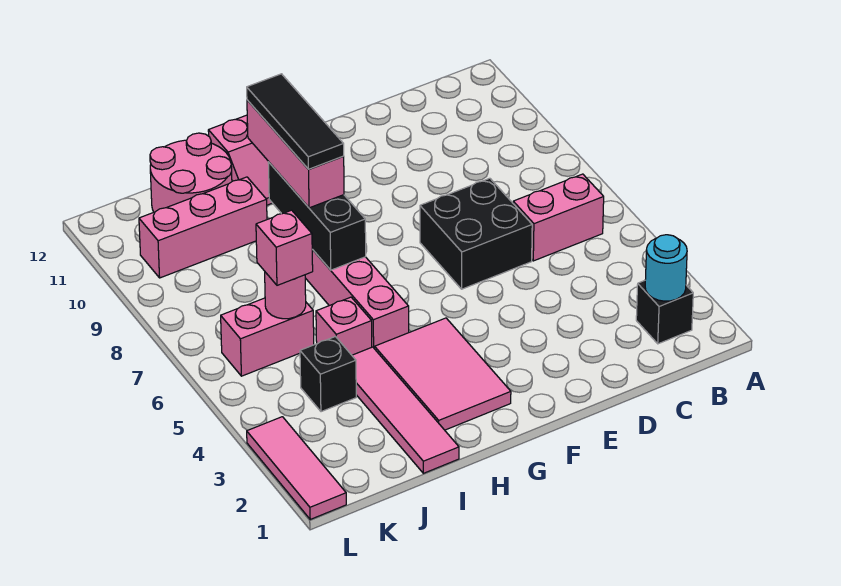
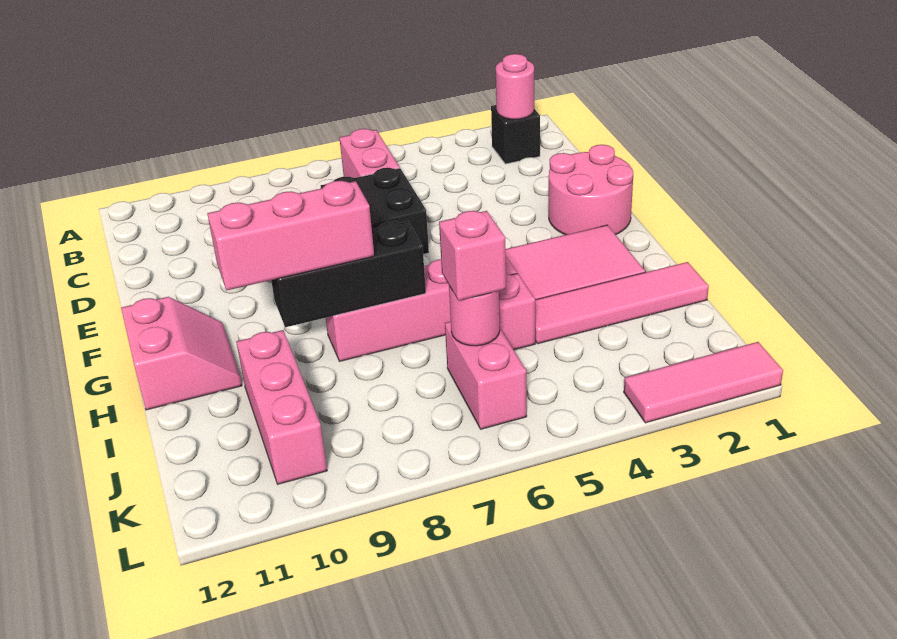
cyan round brick B2 level 2 -> pink round brick B2 level 2
black tile H8:H10 level 4 -> none
pink round brick I11:J12 level 1 -> pink round brick E1:F2 level 1
black brick J4 level 1 -> none

